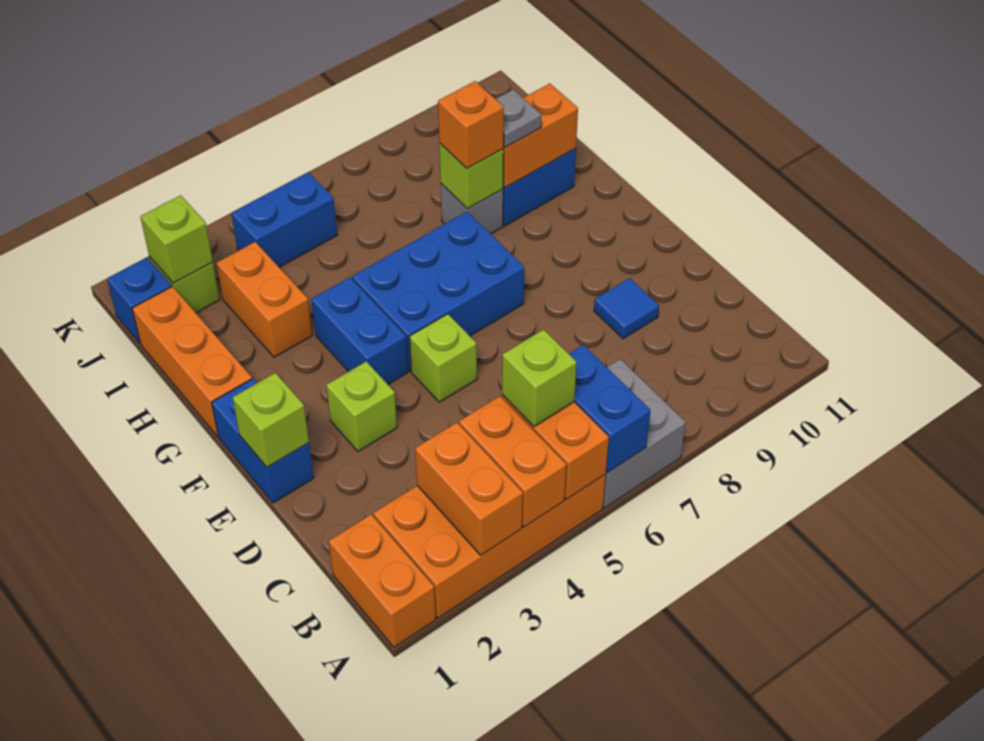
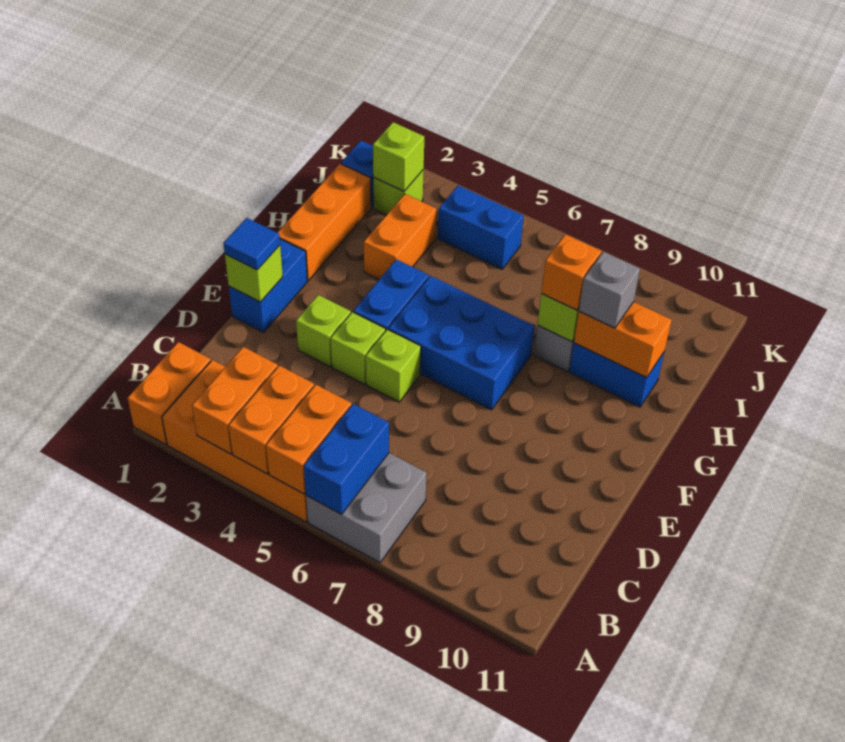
lime brick B5 level 3 -> lime brick E4 level 1
blue tile D9 level 1 -> blue tile E1 level 3
grey plate H9 level 3 -> grey brick H9 level 3

